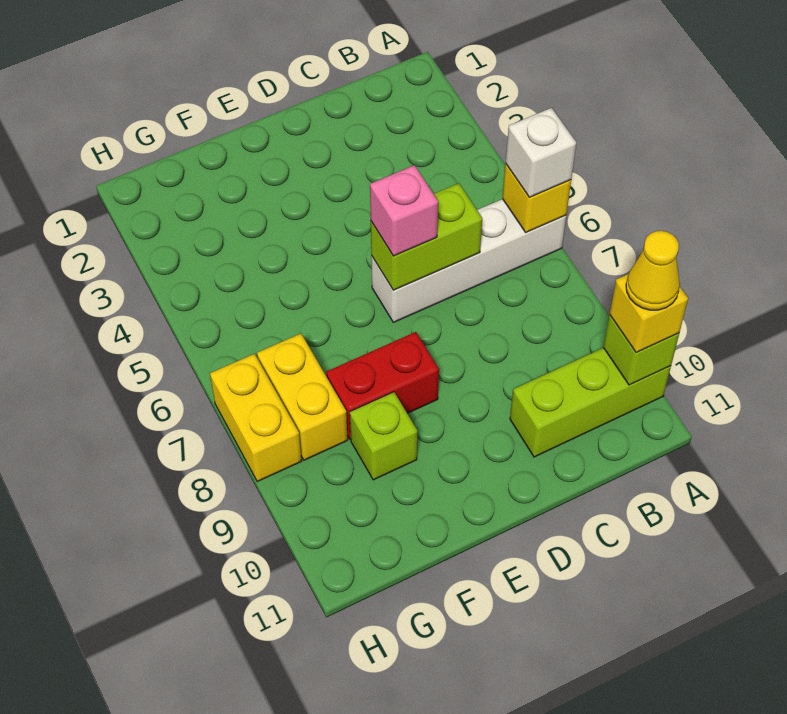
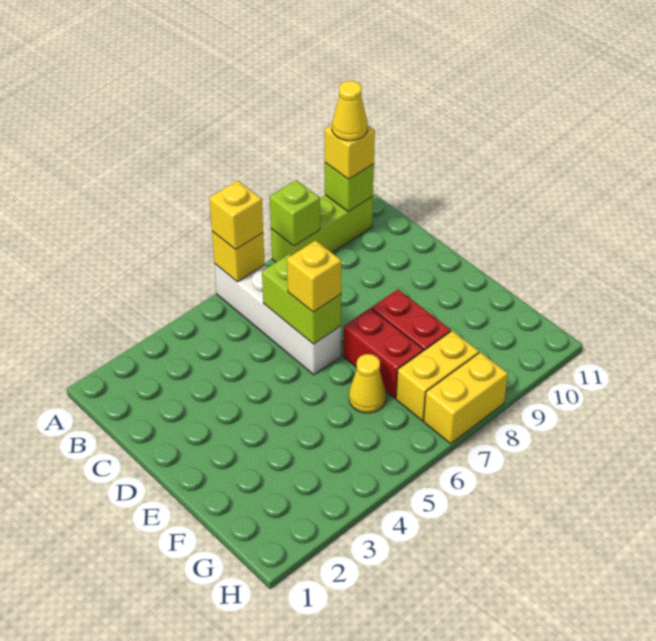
white brick A6 level 3 -> yellow brick A6 level 3
lime brick A10:C10 level 1 -> lime brick A8:A10 level 1
pink brick D6 level 3 -> yellow brick D6 level 3
none -> red brick E7:F7 level 1
none -> yellow cone F6 level 1
lime brick F9 level 1 -> lime brick A8 level 2

